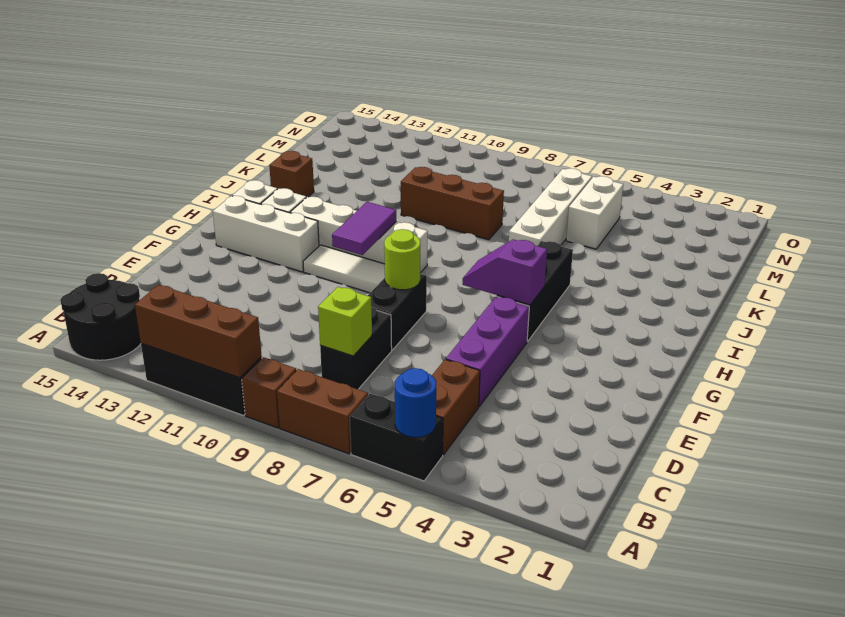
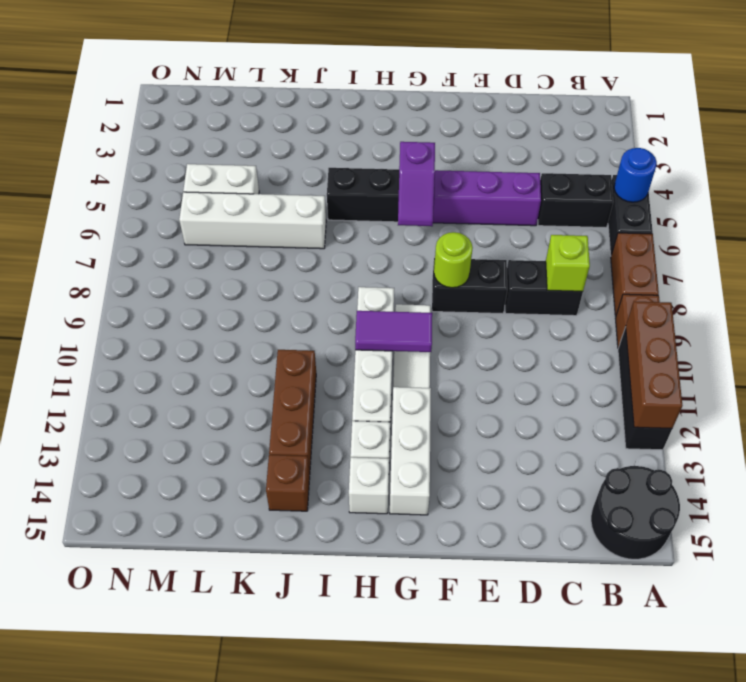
brown brick B5:C5 level 1 -> black brick B5:C5 level 1
brown brick K8:K10 level 1 -> brown brick J11:J13 level 1

